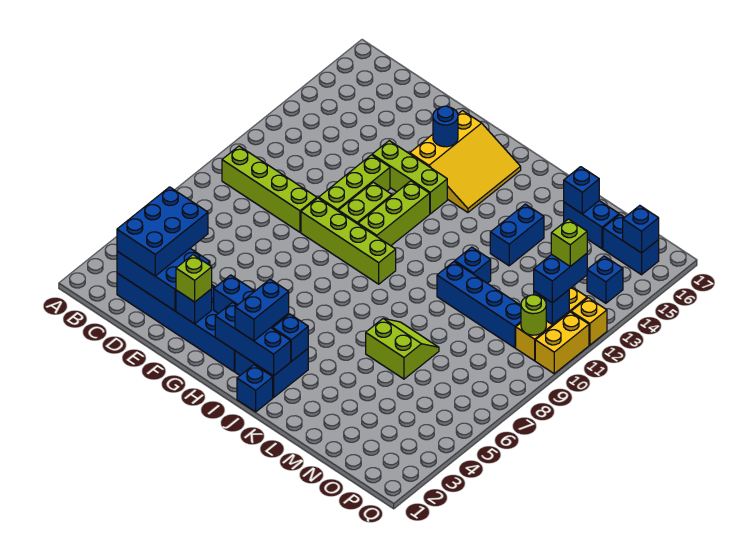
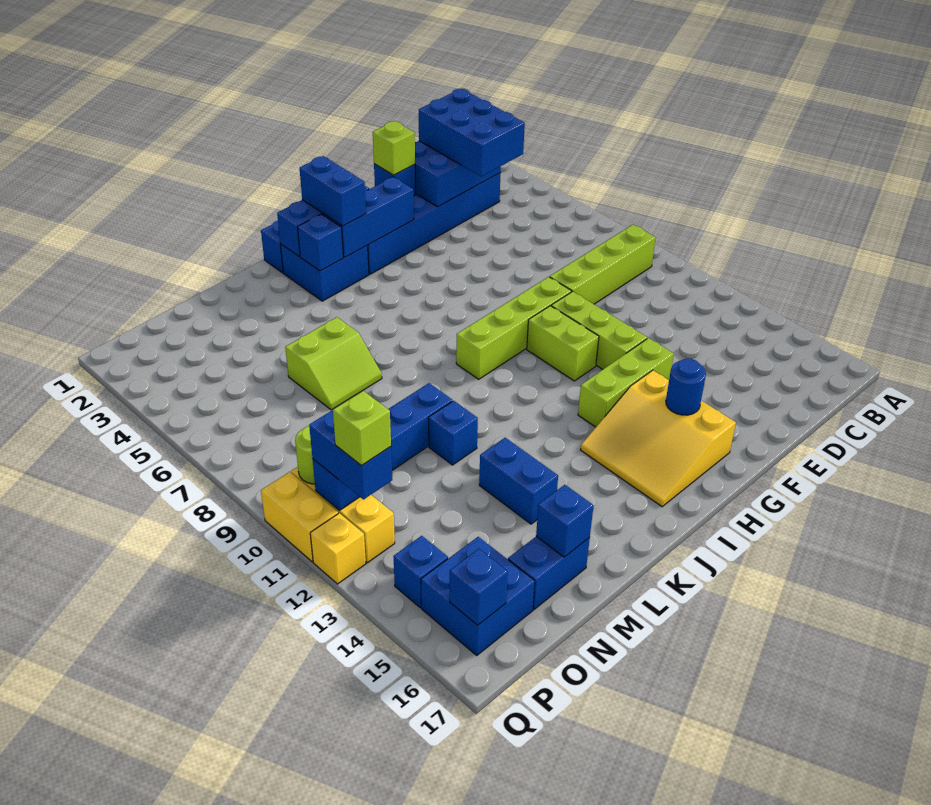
lime brick H10:H12 level 1 -> none
blue brick O16:P16 level 1 -> blue brick O15:P16 level 1

